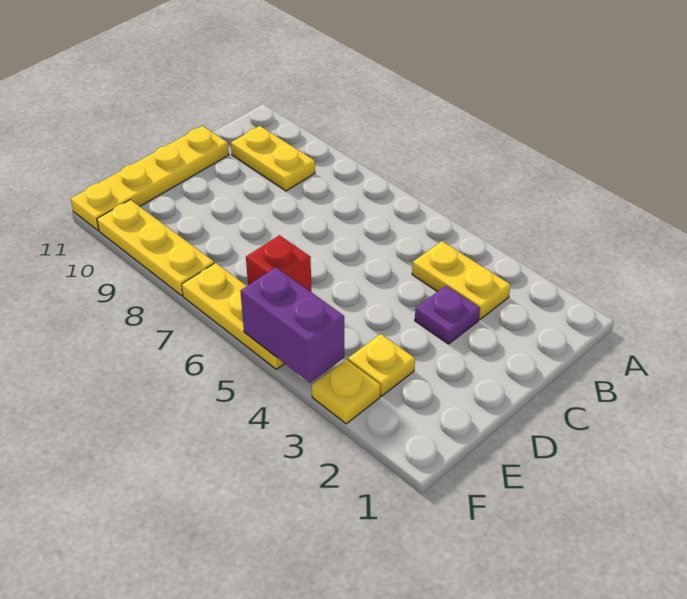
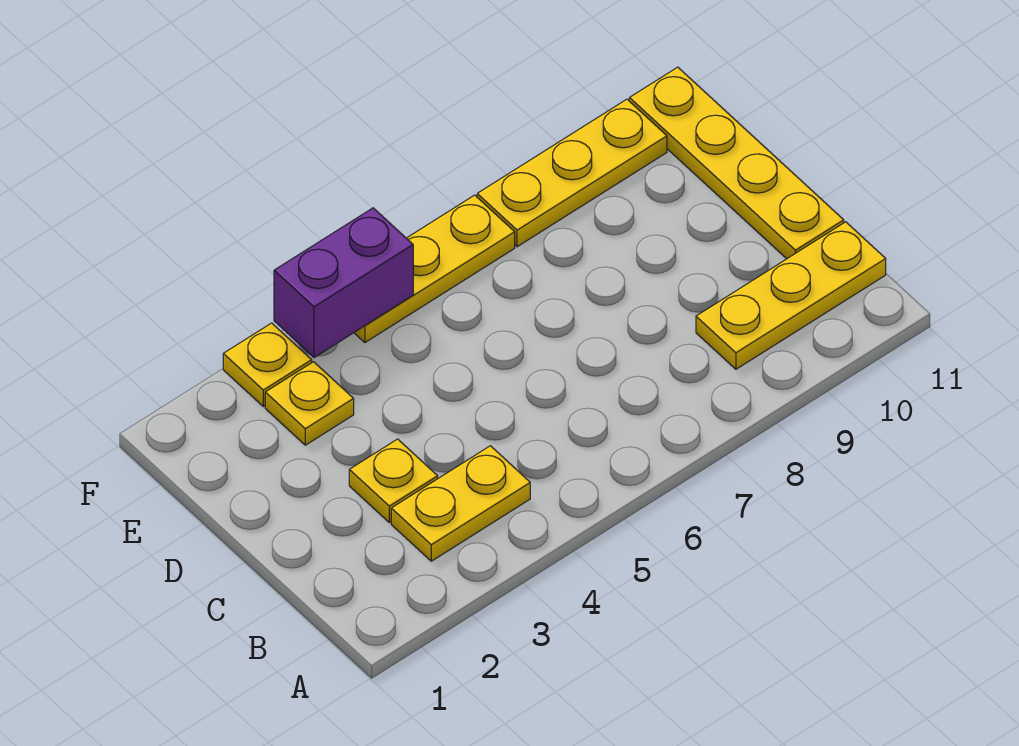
yellow plate B9:B10 level 1 -> yellow plate B9:B11 level 1
purple plate C3 level 1 -> yellow plate C3 level 1
red brick E6 level 1 -> none

